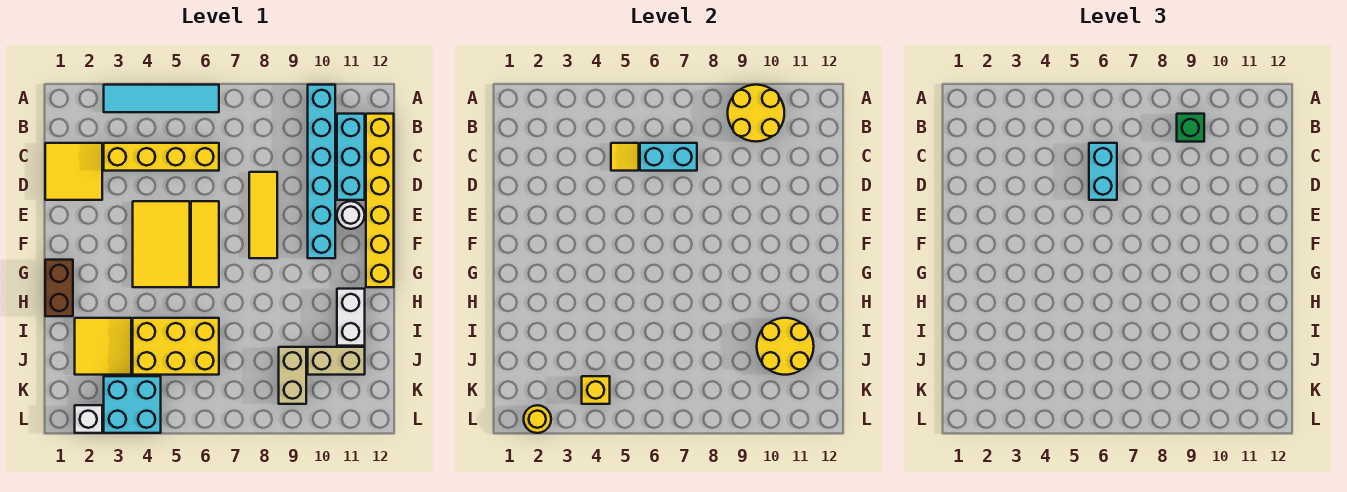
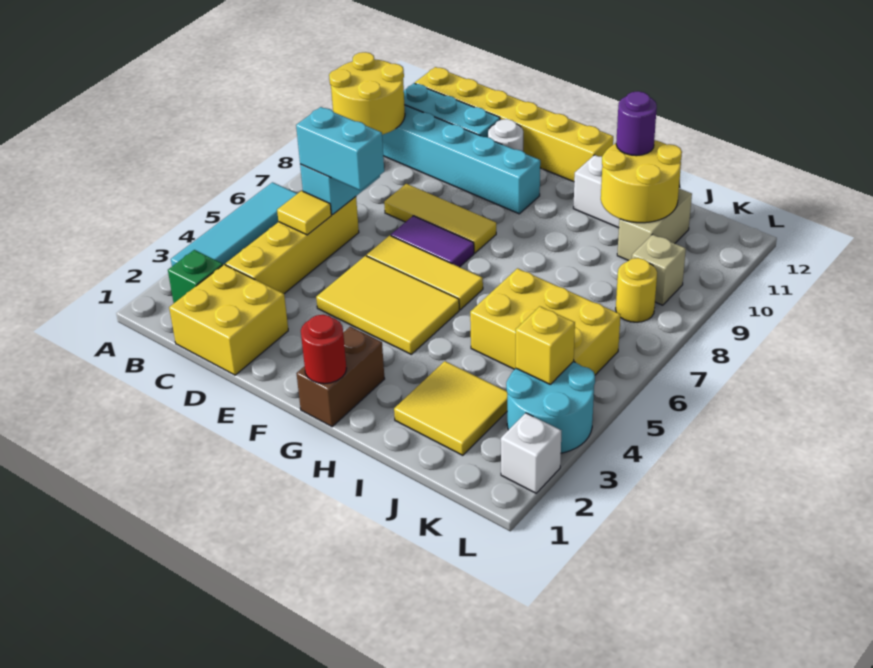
green brick B9 level 3 -> green brick B2 level 1
yellow tile C1:D2 level 1 -> yellow brick C1:D2 level 1
none -> purple tile E7:F7 level 1
brown brick G1:H1 level 1 -> brown brick G1:G2 level 1
none -> red round brick G1 level 2
yellow brick I4:J6 level 1 -> yellow brick I5:K6 level 1
none -> purple round brick I11 level 3
tan brick J9:K9 level 1 -> tan brick K9 level 1
cyan brick K3:L4 level 1 -> cyan round brick K3:L4 level 1
yellow round brick L2 level 2 -> yellow round brick K8 level 1

